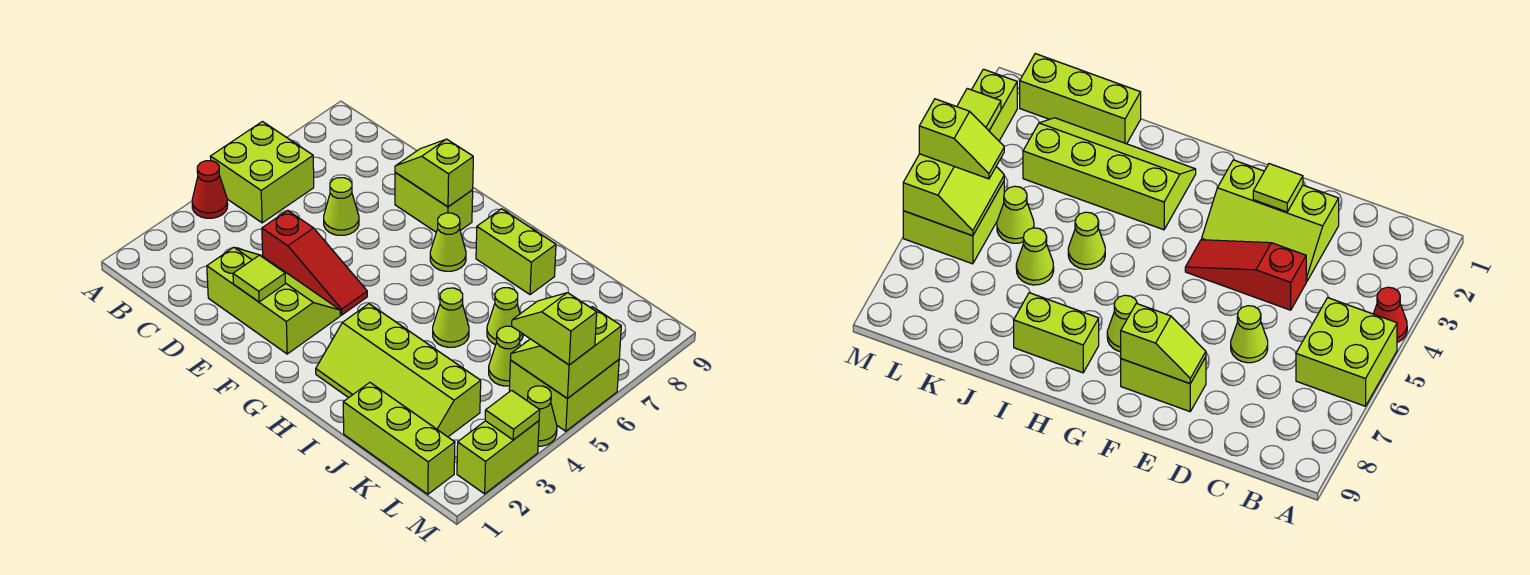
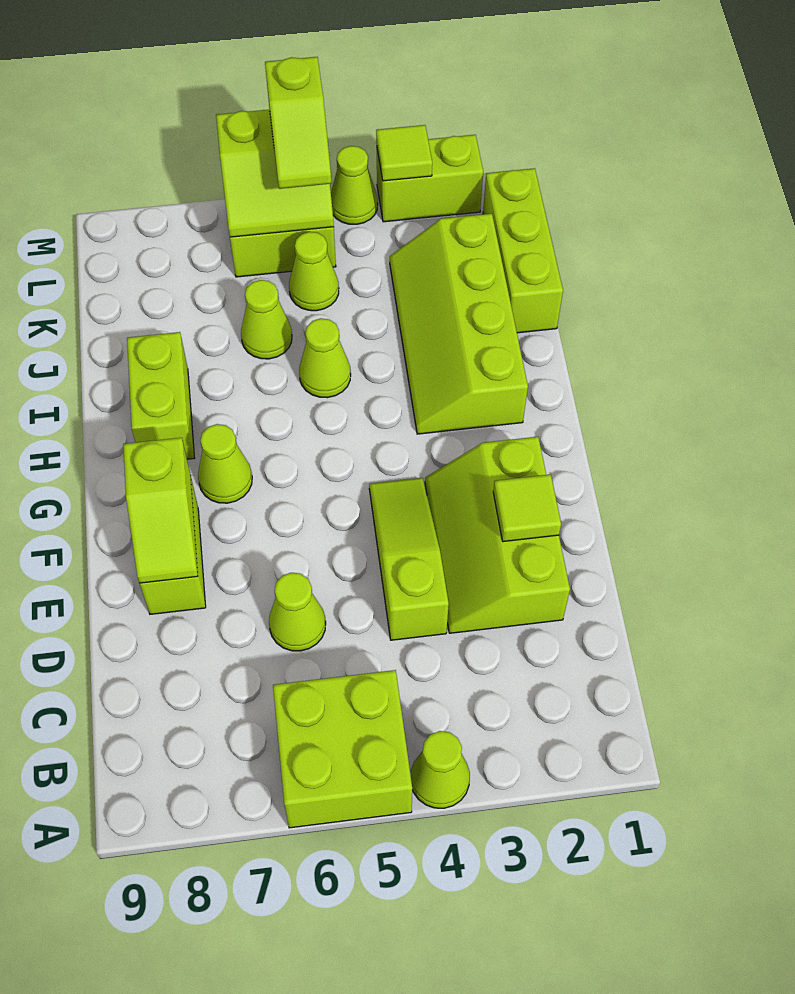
red cone A4 level 1 -> lime cone A4 level 1
red slope D4:F4 level 1 top D -> lime slope D4:F4 level 1 top D
lime slope H2:K3 level 1 top 3 -> lime slope H2:K3 level 1 top 2

